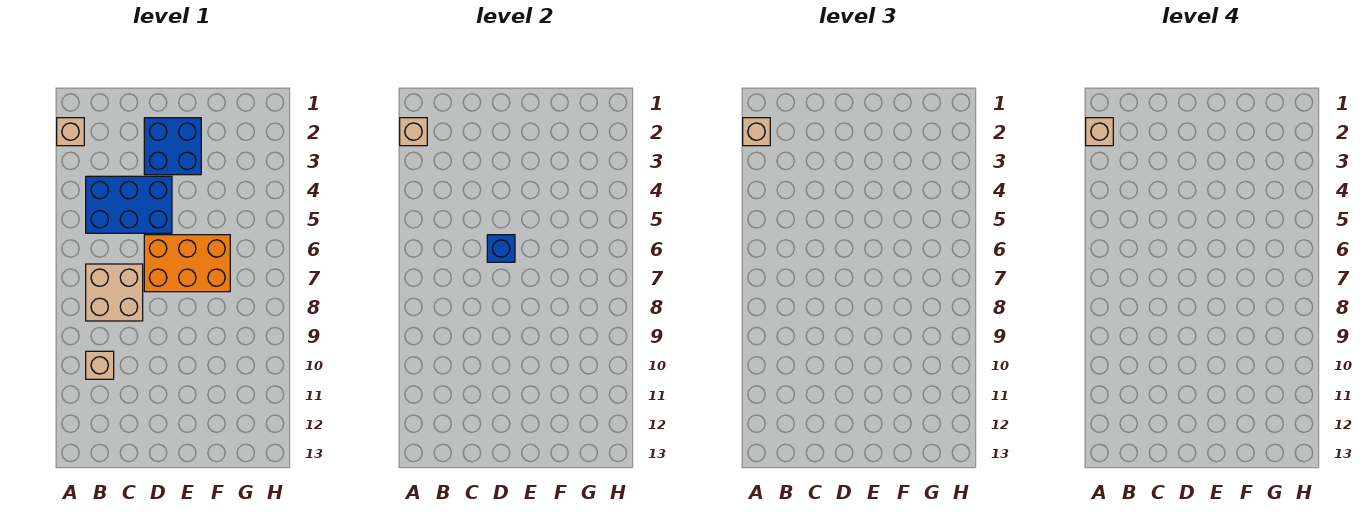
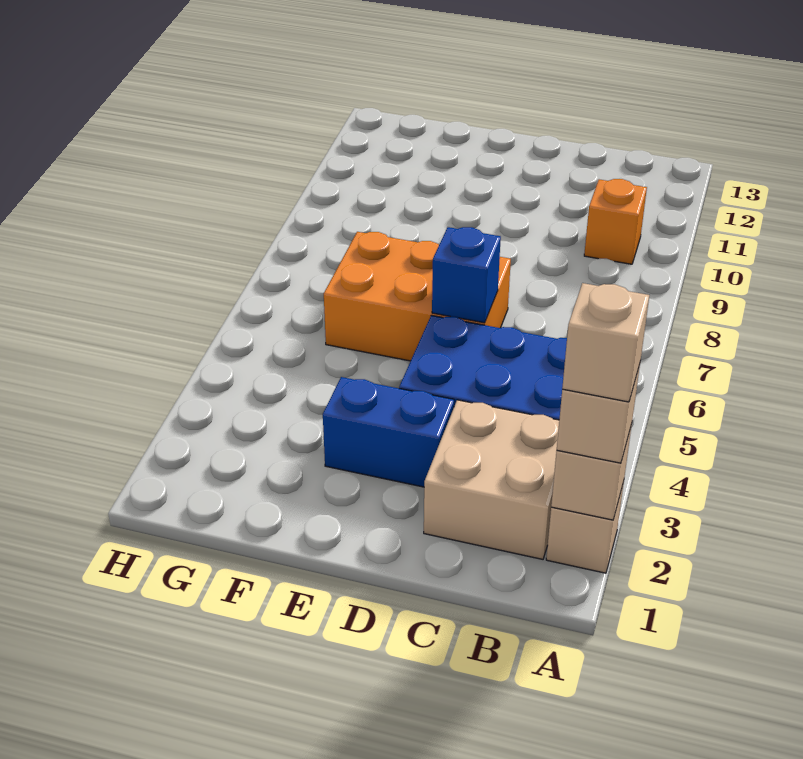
tan brick B7:C8 level 1 -> tan brick B2:C3 level 1
tan brick B10 level 1 -> orange brick B10 level 1
blue brick D2:E3 level 1 -> blue brick D3:E3 level 1

